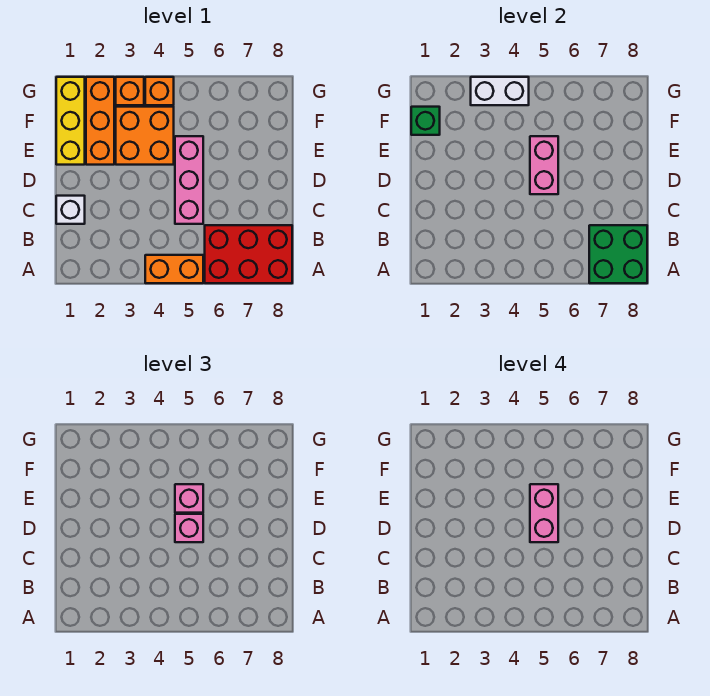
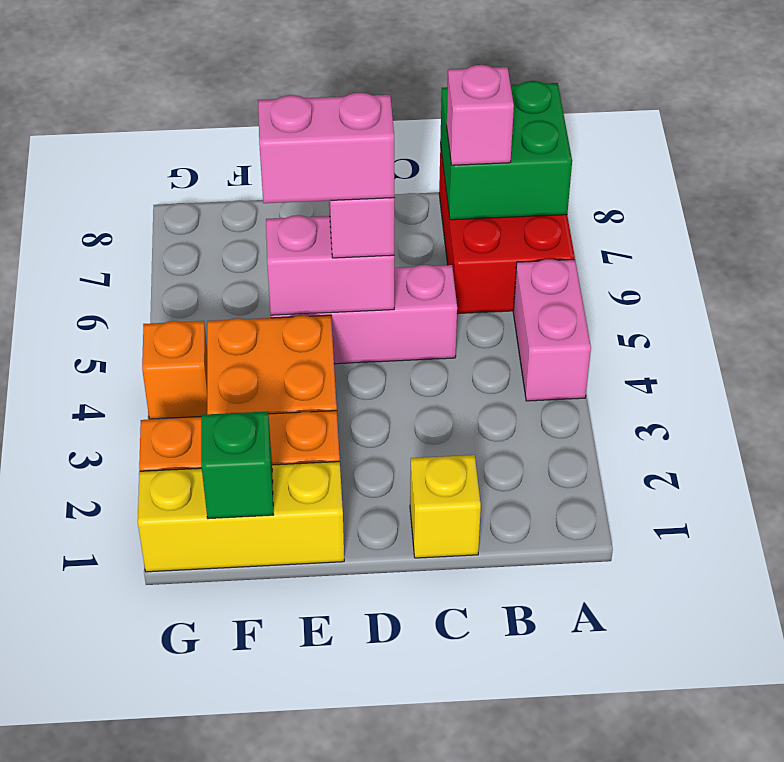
orange brick A4:A5 level 1 -> pink brick A4:A5 level 1
white brick C1 level 1 -> yellow brick C1 level 1
pink brick E5 level 3 -> pink brick B7 level 3
orange brick G3 level 1 -> none
white brick G3:G4 level 2 -> none

